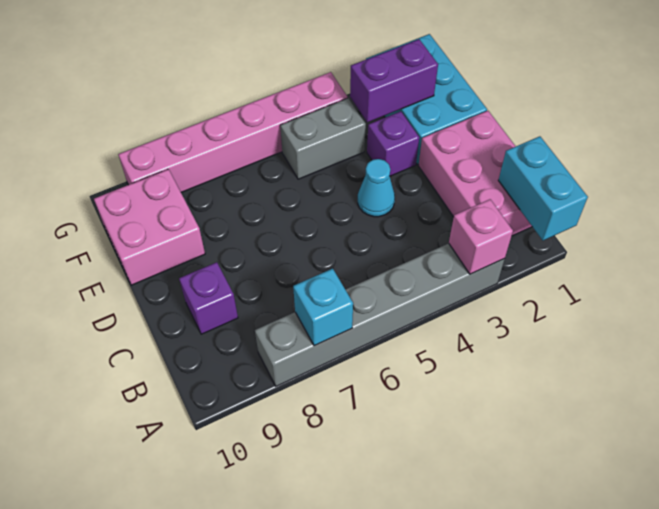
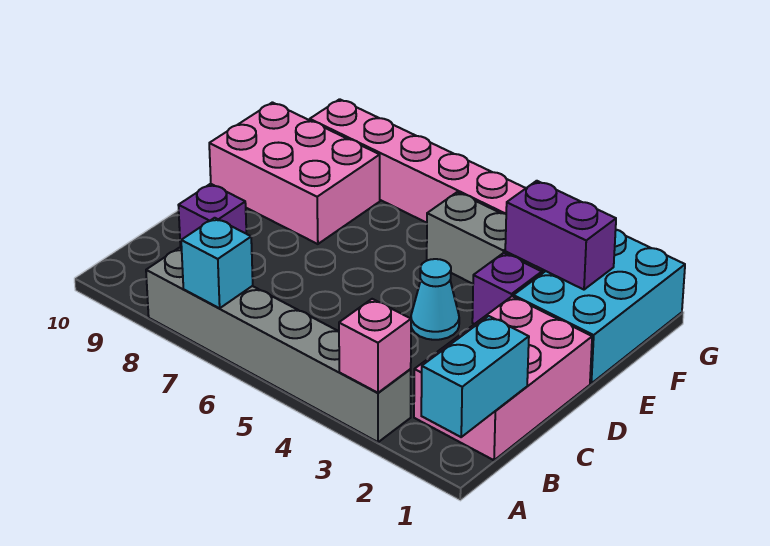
pink brick E9:F10 level 1 -> pink brick E8:F10 level 1

